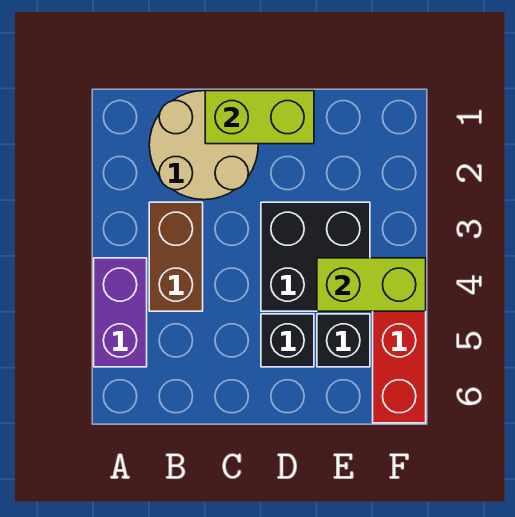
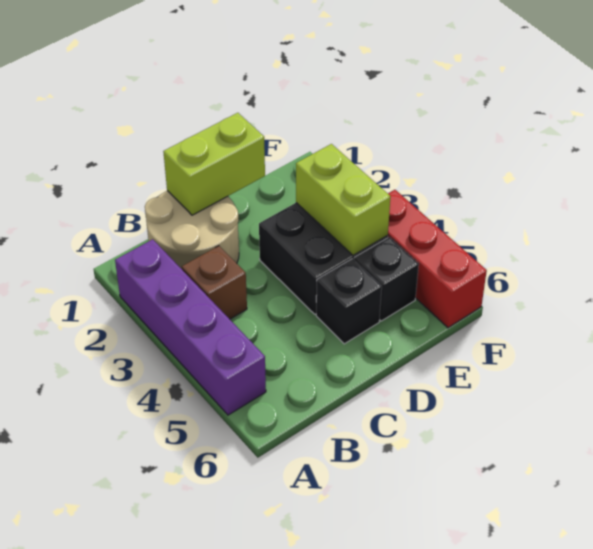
purple brick A4:A5 level 1 -> purple brick A2:A5 level 1
brown brick B3:B4 level 1 -> brown brick B3 level 1
lime brick E4:F4 level 2 -> lime brick E3:E4 level 2

